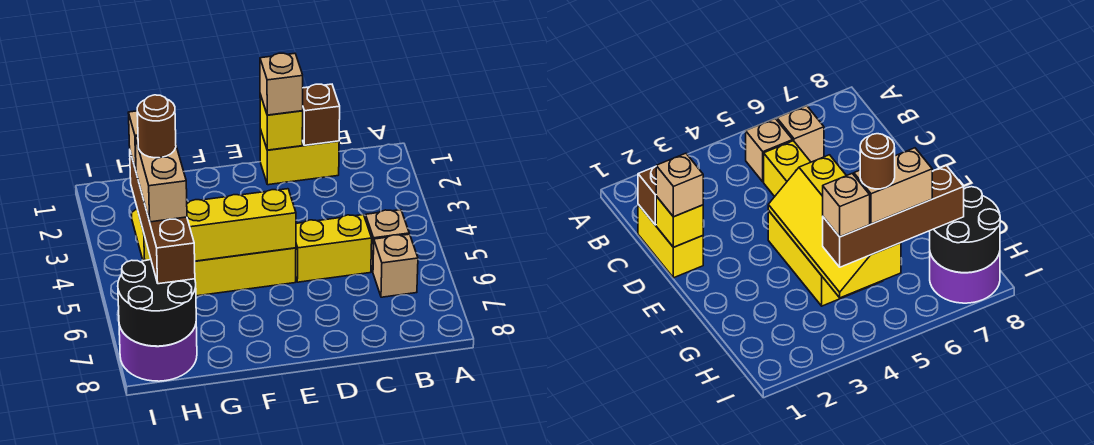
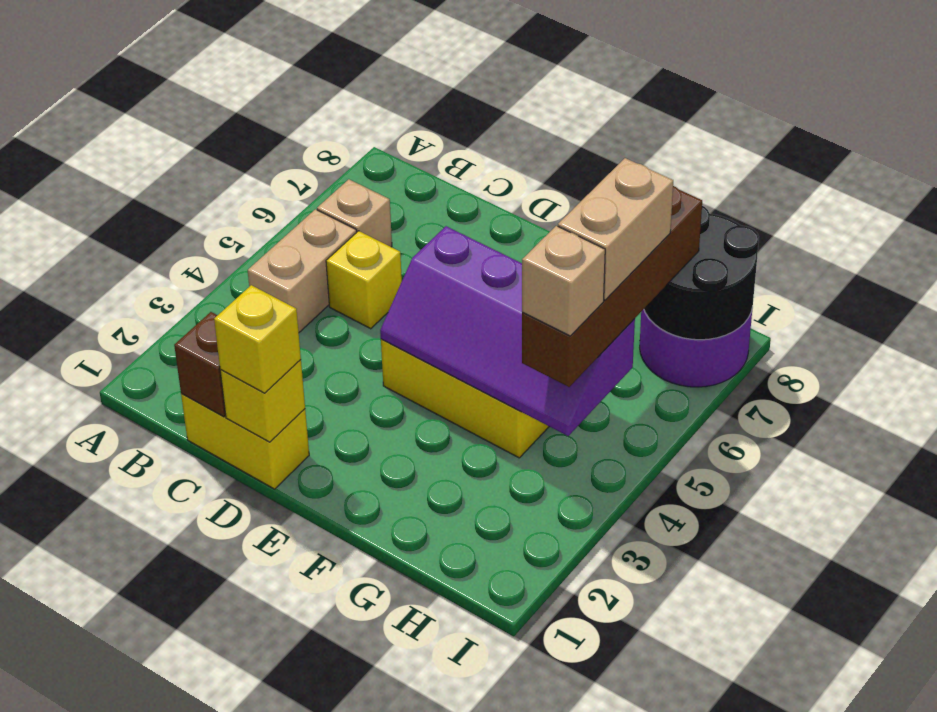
tan brick B5 level 1 -> tan brick B4:B5 level 1
yellow brick C5:D5 level 1 -> yellow brick C5 level 1
tan brick D1 level 3 -> yellow brick D1 level 3
yellow slope E4:H5 level 2 top 5 -> purple slope E4:H5 level 2 top 5
brown round brick H5 level 5 -> none

